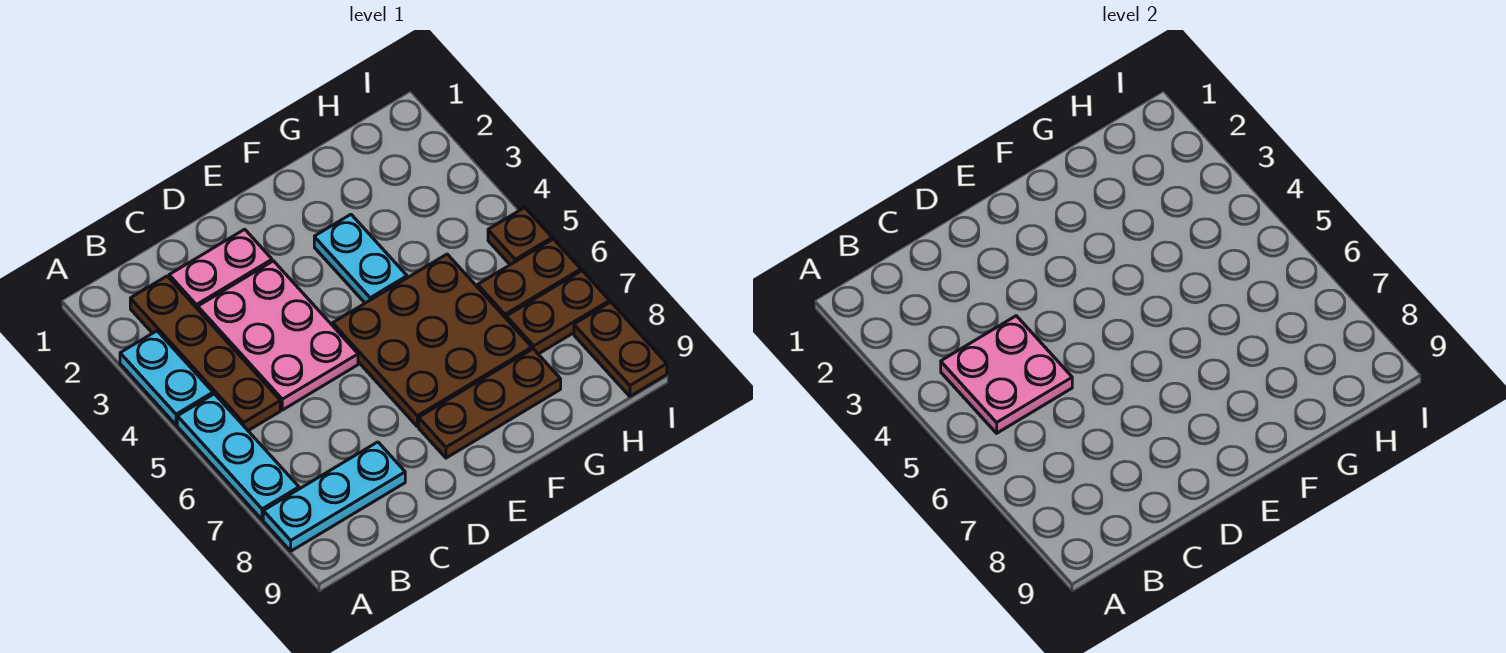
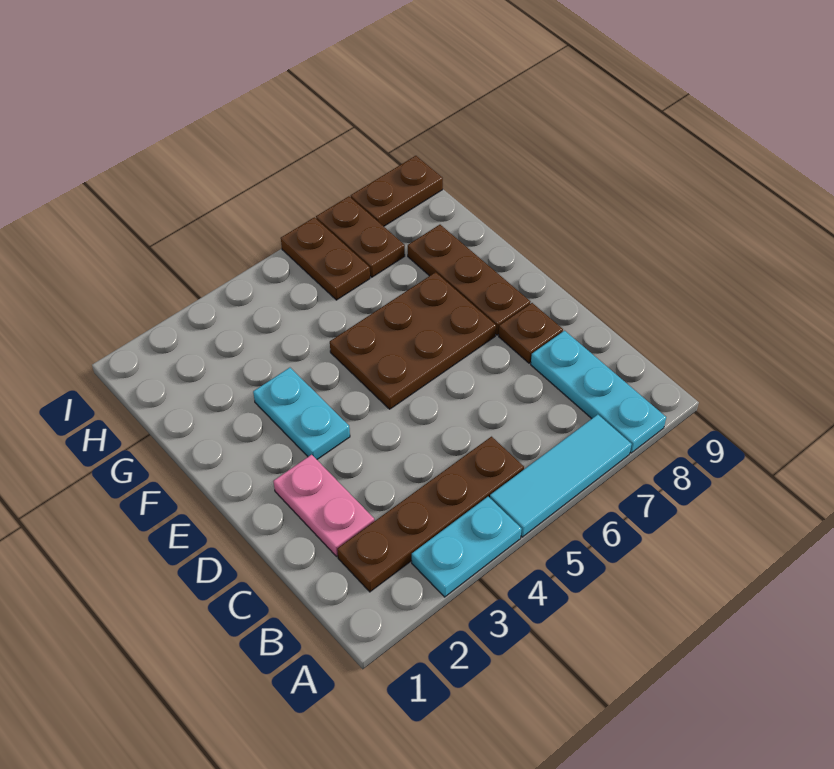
cyan plate A5:A7 level 1 -> cyan tile A5:A7 level 1
pink plate B4:C5 level 2 -> none
pink plate C3:D5 level 1 -> none
brown plate E5:G7 level 1 -> brown plate E5:F7 level 1
cyan plate F3:F4 level 1 -> cyan plate E3:F3 level 1
brown plate I5 level 1 -> brown plate D8 level 1

